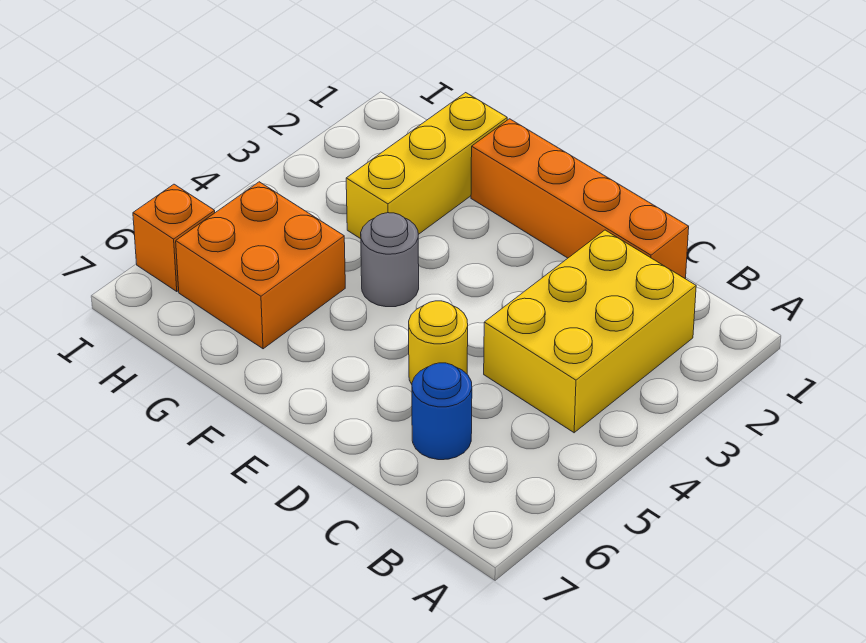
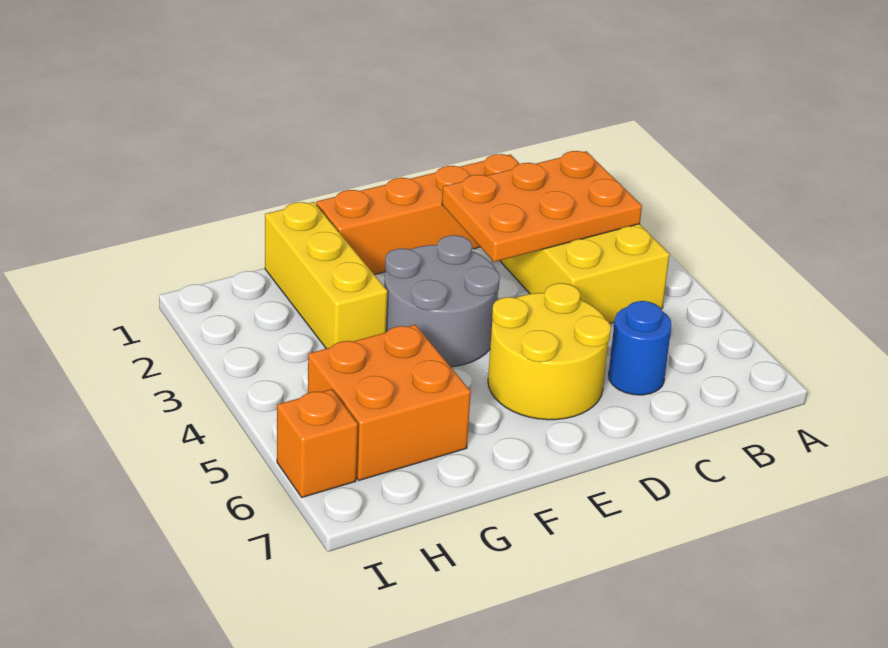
none -> orange plate B2:D3 level 2
yellow round brick D5 level 1 -> yellow round brick D5:E6 level 1
grey round brick F4 level 1 -> grey round brick E3:F4 level 1

